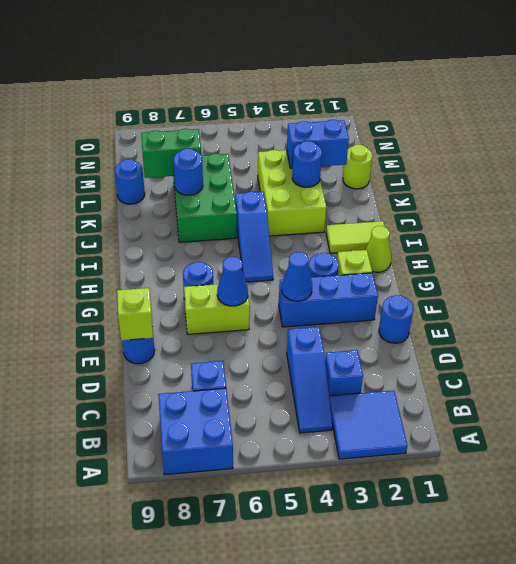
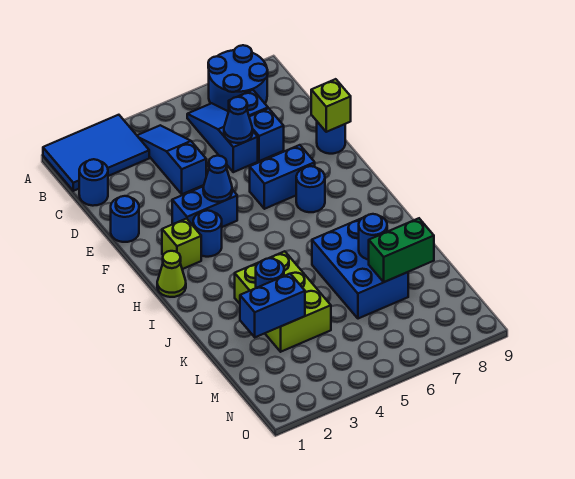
blue tile A2:B3 level 1 -> blue tile A1:B3 level 1
blue brick A7:B8 level 1 -> blue round brick A7:B8 level 1
blue brick C3 level 1 -> blue brick D7 level 1
blue brick F2:F4 level 1 -> blue brick F3:F4 level 1
lime brick F6:F7 level 1 -> blue brick F6:F7 level 1
blue cone F6 level 2 -> blue cone D6 level 2
blue slope H5:J5 level 1 top J -> blue slope B6:D6 level 1 top D
lime tile I1:I2 level 1 -> none
green brick J6:L7 level 1 -> blue brick J6:L7 level 1
lime round brick L1 level 1 -> none
blue round brick L9 level 1 -> blue round brick C1 level 1

